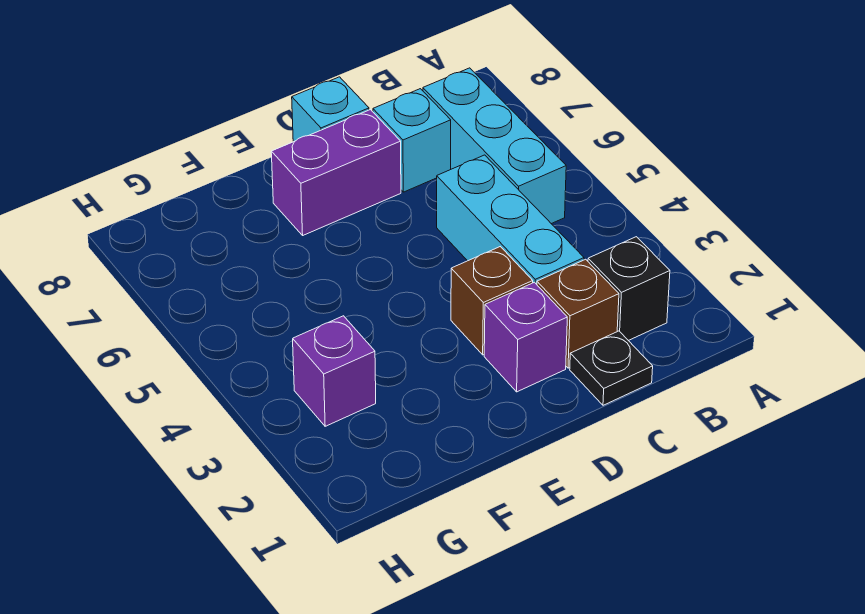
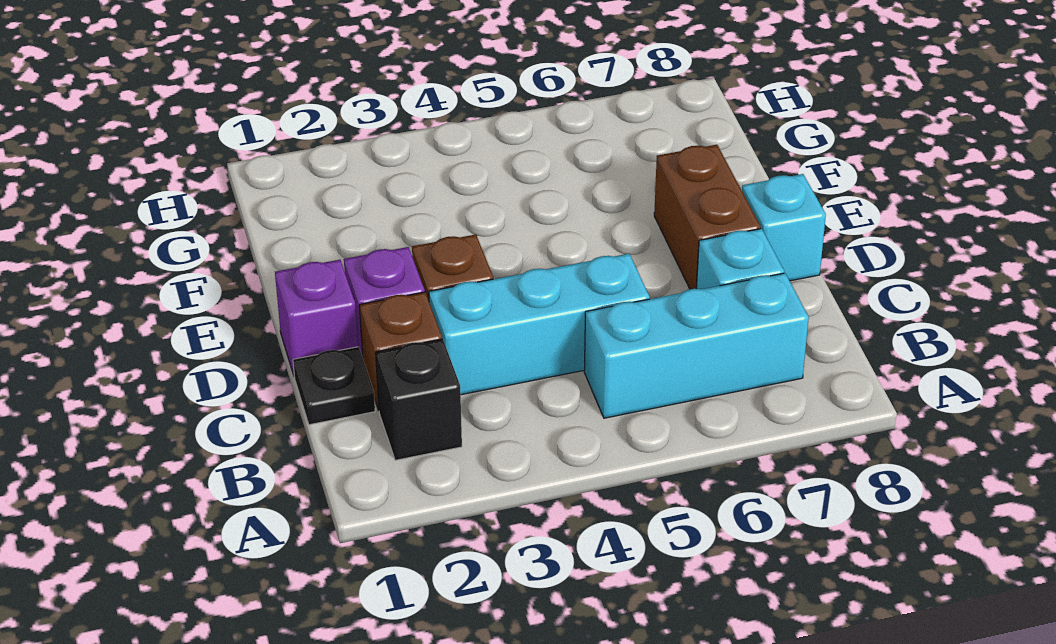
purple brick D7:E7 level 1 -> brown brick D7:E7 level 1
purple brick G3 level 1 -> purple brick D1 level 1

